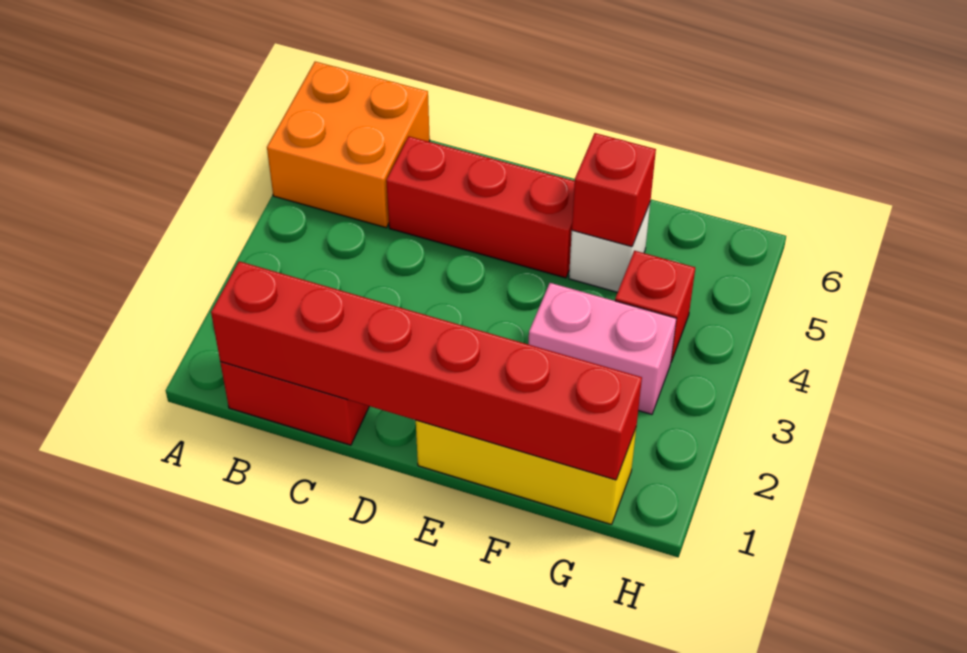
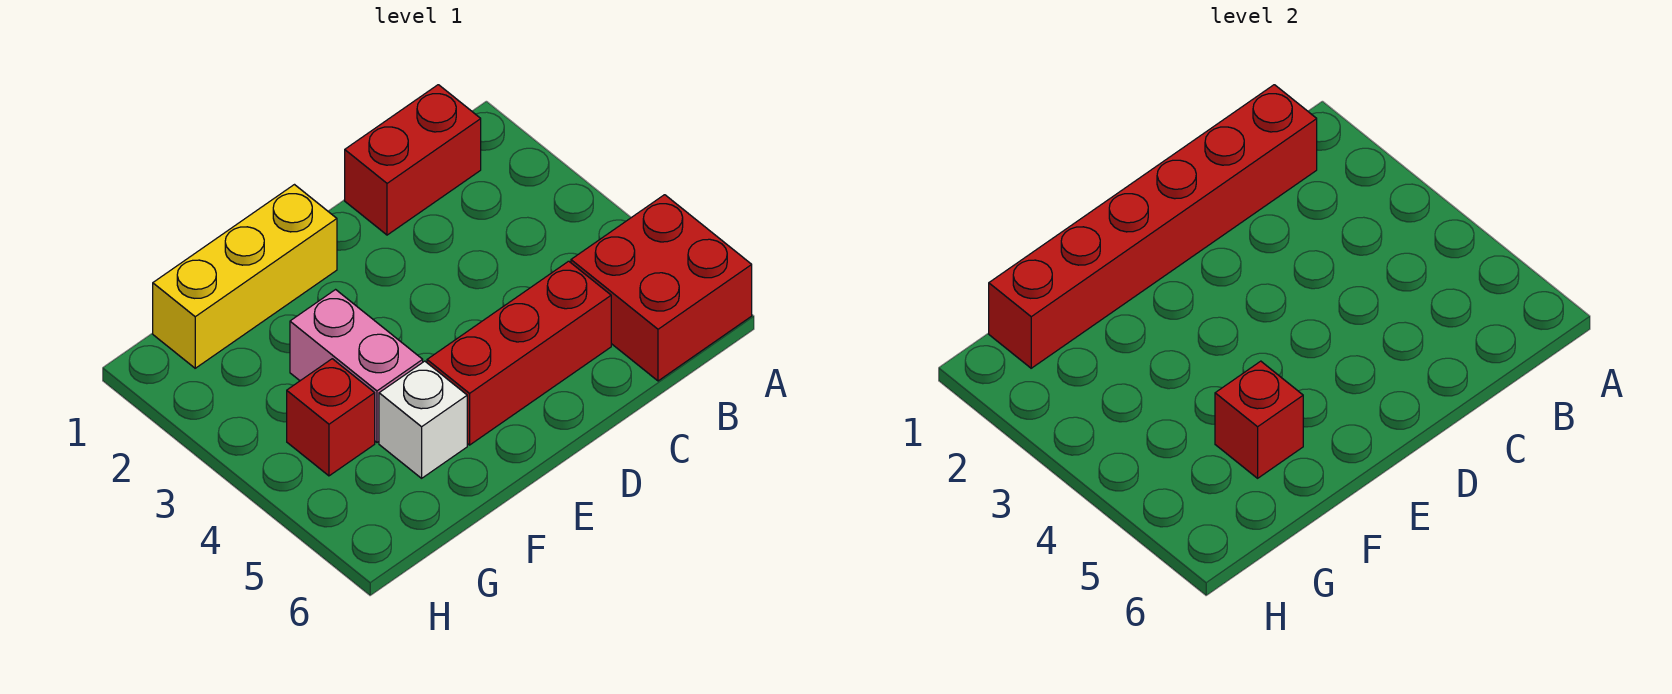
orange brick A5:B6 level 1 -> red brick A5:B6 level 1
pink brick F3:G3 level 1 -> pink brick F3:F4 level 1

